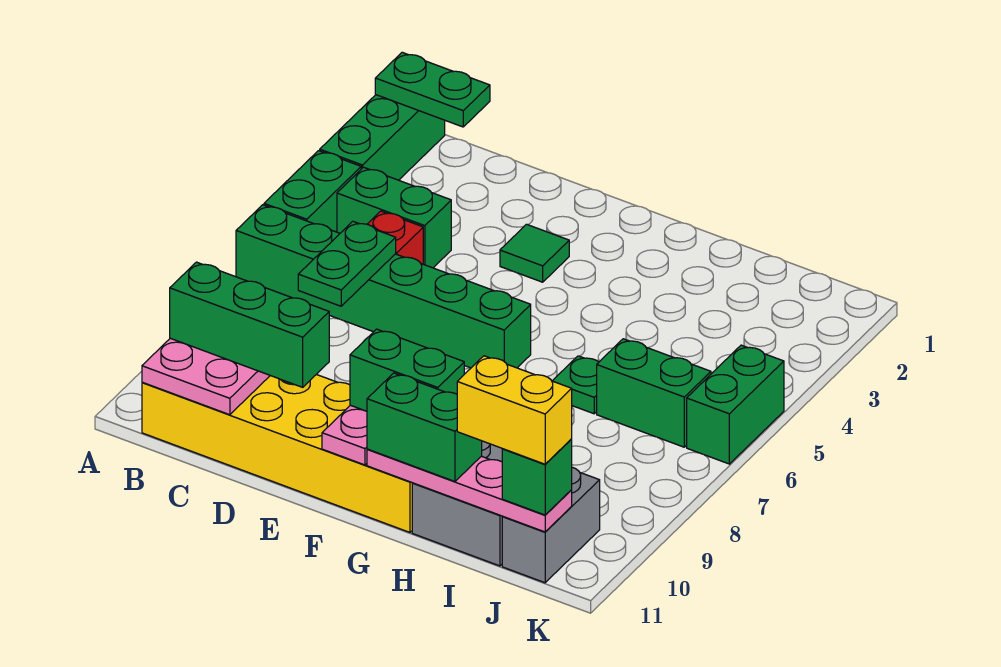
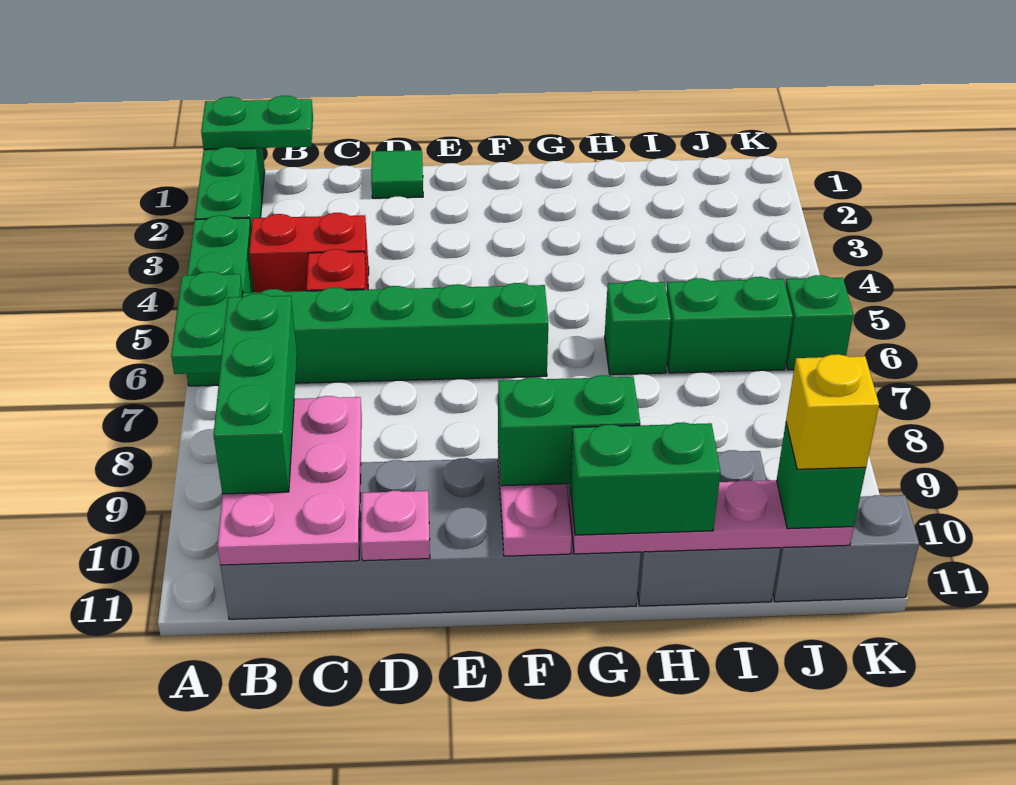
green brick B4:C4 level 1 -> red brick B4:C4 level 1
yellow brick B10:G11 level 1 -> grey brick B10:G11 level 1
green brick B10:D10 level 3 -> green brick B8:B10 level 3
green plate C6:C7 level 2 -> green plate A6:A7 level 2
none -> pink plate D11 level 2
green tile E3 level 1 -> green tile D1 level 1
green plate H6 level 1 -> green brick H6 level 1
yellow brick I11:J11 level 4 -> yellow brick J11 level 4
grey brick J10:J11 level 1 -> grey brick J11:K11 level 1
green brick K5:K6 level 1 -> green brick K6 level 1

